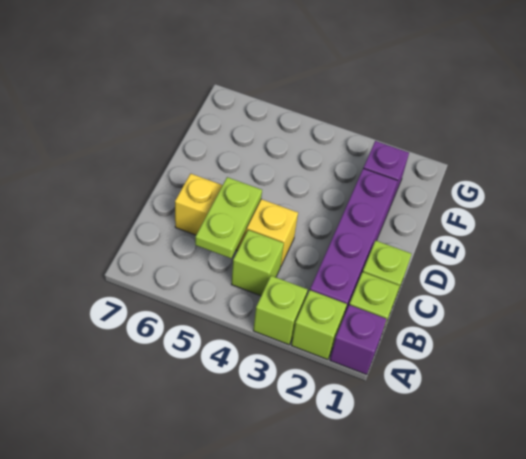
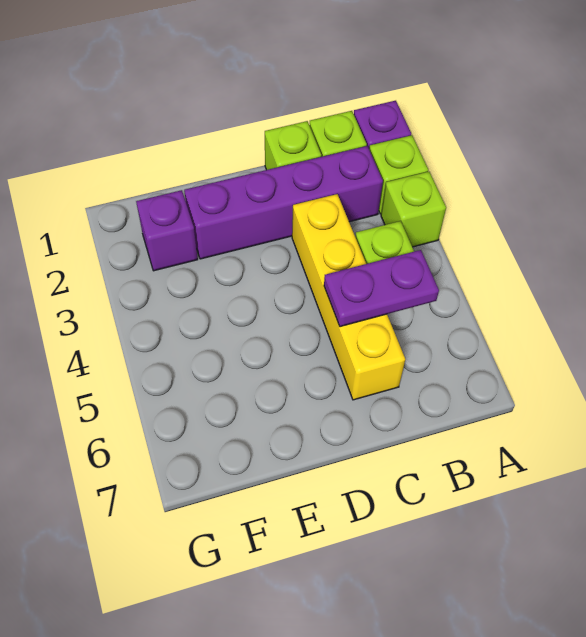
lime plate B5:C5 level 2 -> purple plate B5:C5 level 2
yellow brick C4:C6 level 1 -> yellow brick C3:C6 level 1

